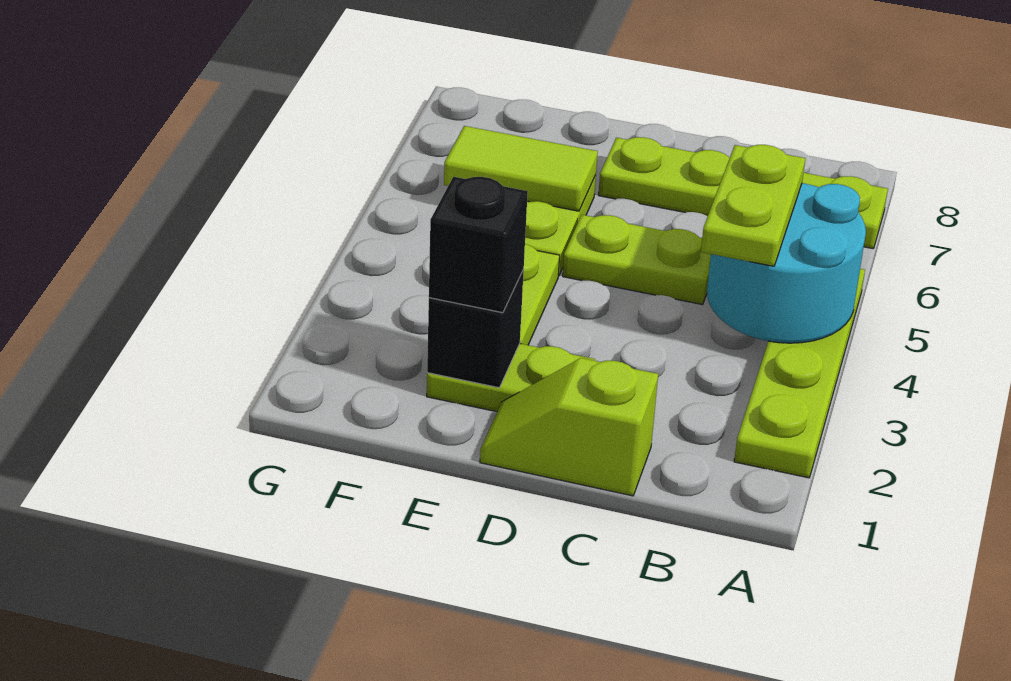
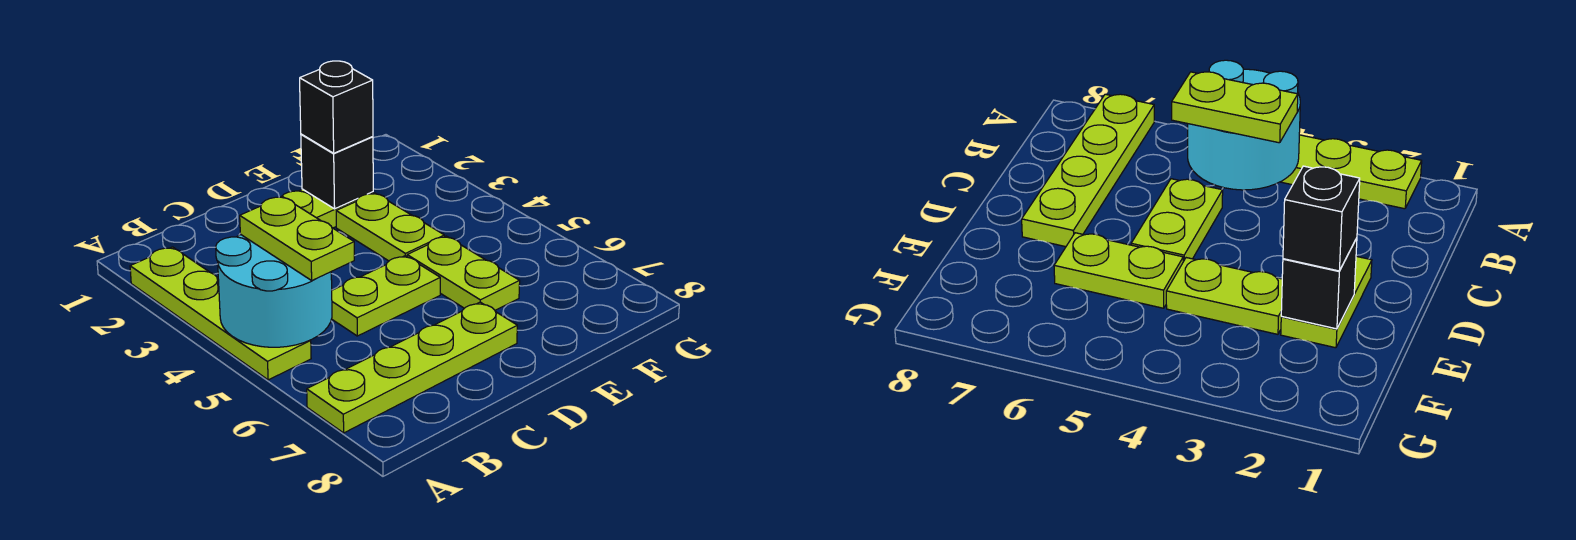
lime slope C1:D1 level 1 top C -> none
lime tile E6:F6 level 2 -> none

